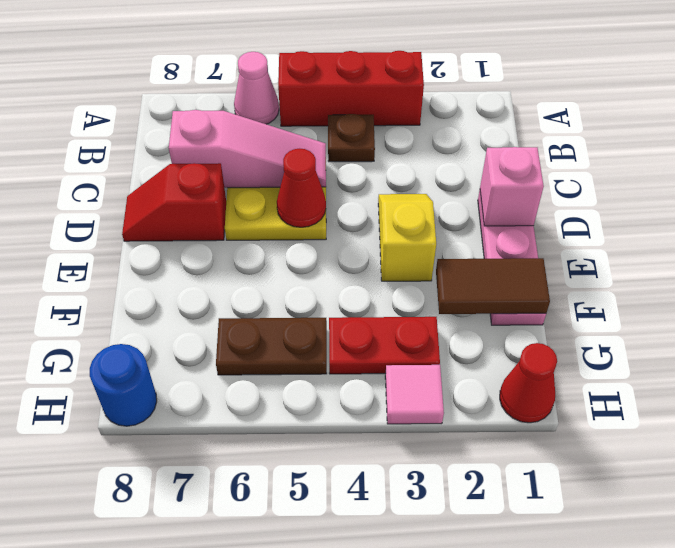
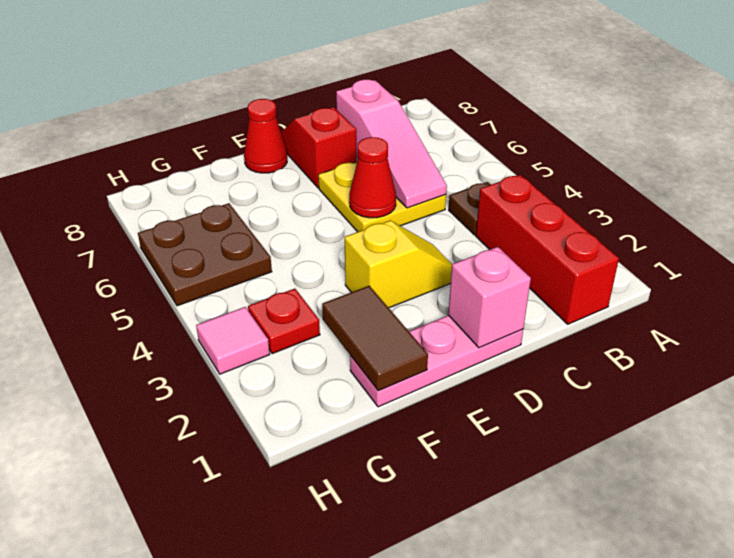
red brick A3:A5 level 1 -> red brick B1:B3 level 1
pink cone A6 level 1 -> none
red plate G3:G4 level 1 -> red plate G3 level 1
brown plate G5:G6 level 1 -> brown plate G5:H6 level 1
red cone H1 level 1 -> red cone E8 level 1
blue round brick H8 level 1 -> none

